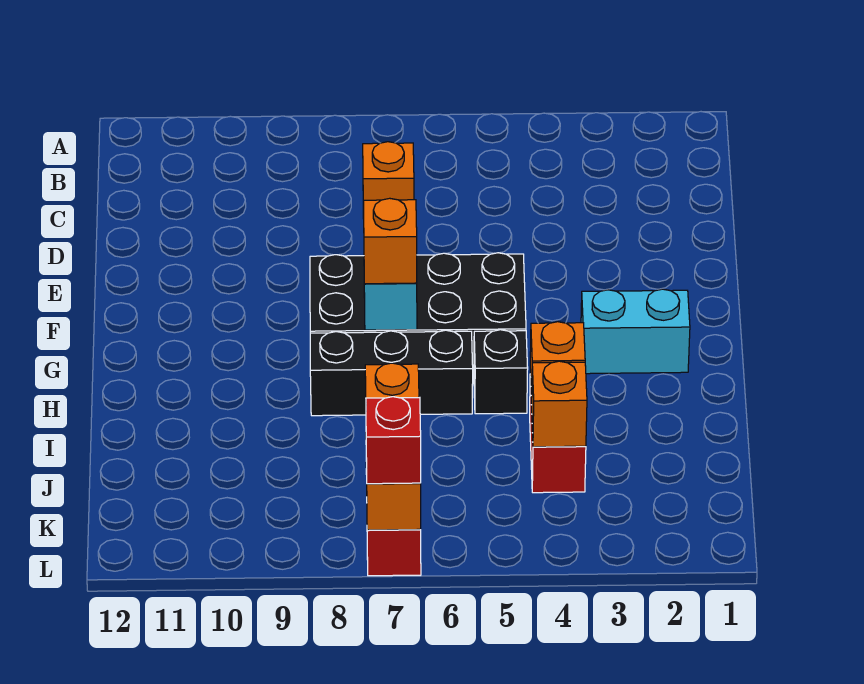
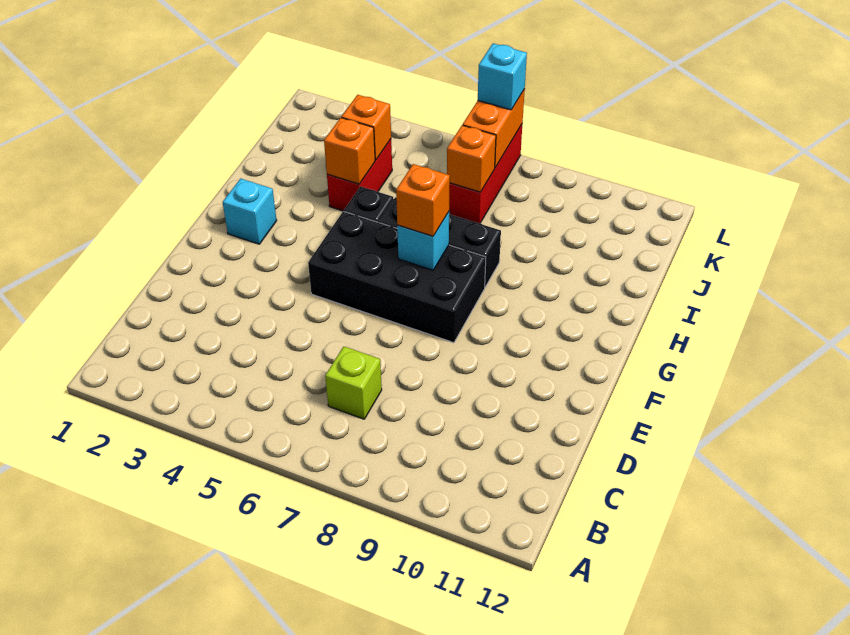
orange brick C7 level 1 -> lime brick C7 level 1
cyan brick G2:G3 level 1 -> cyan brick G2 level 1
red brick L7 level 3 -> cyan brick L7 level 3

